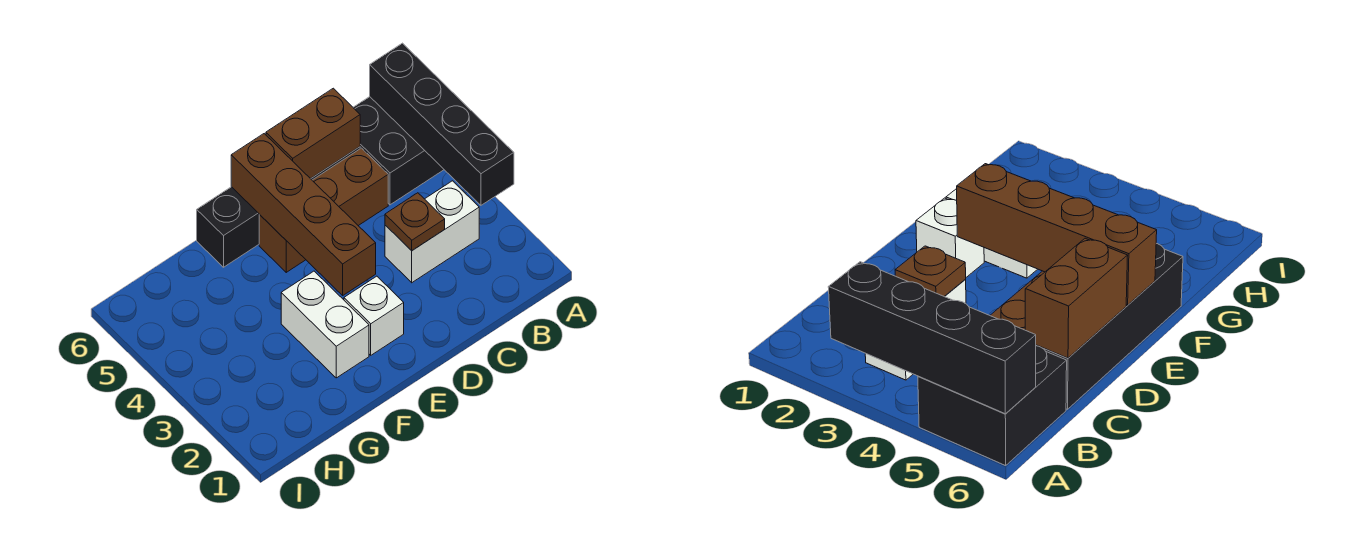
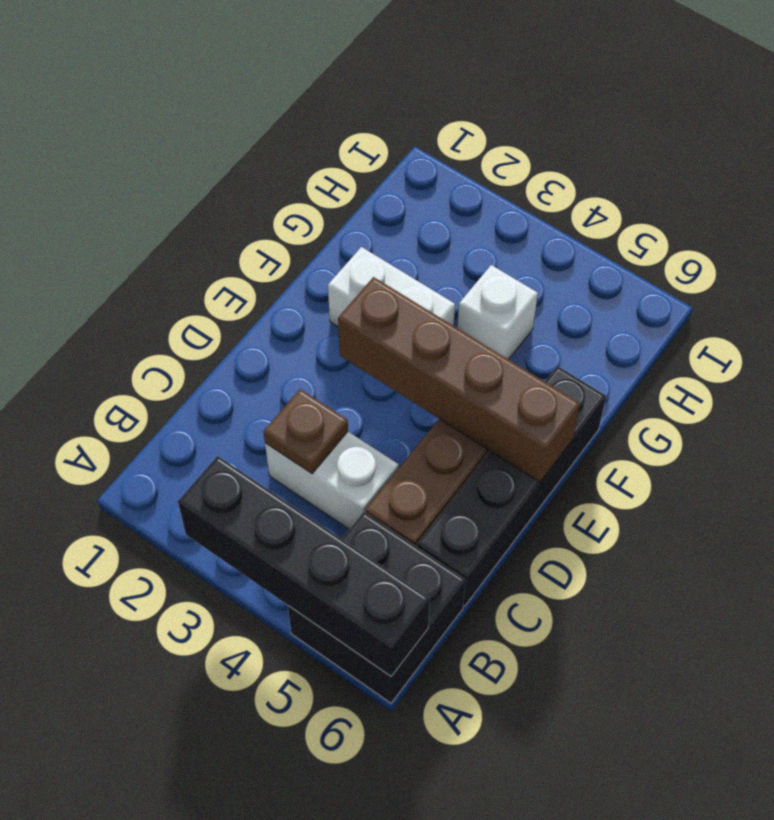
white brick B3:C3 level 1 -> white brick C3:C4 level 1
brown brick C6:D6 level 2 -> none
white brick E2 level 1 -> white brick G4 level 1

